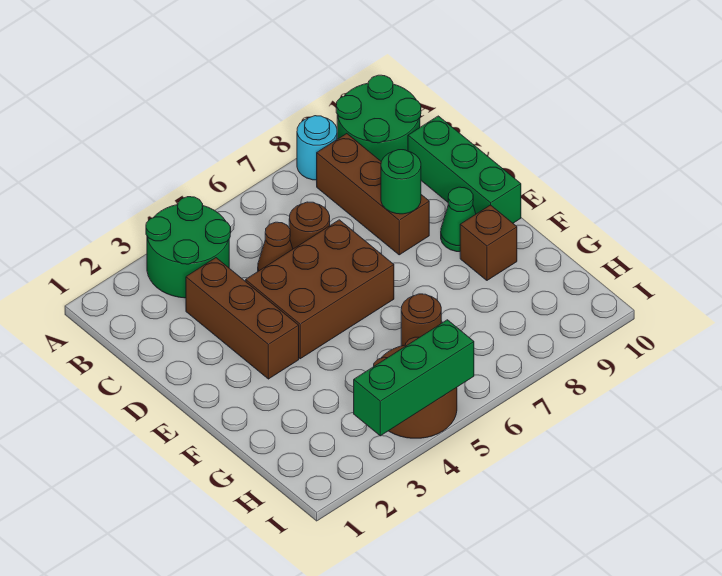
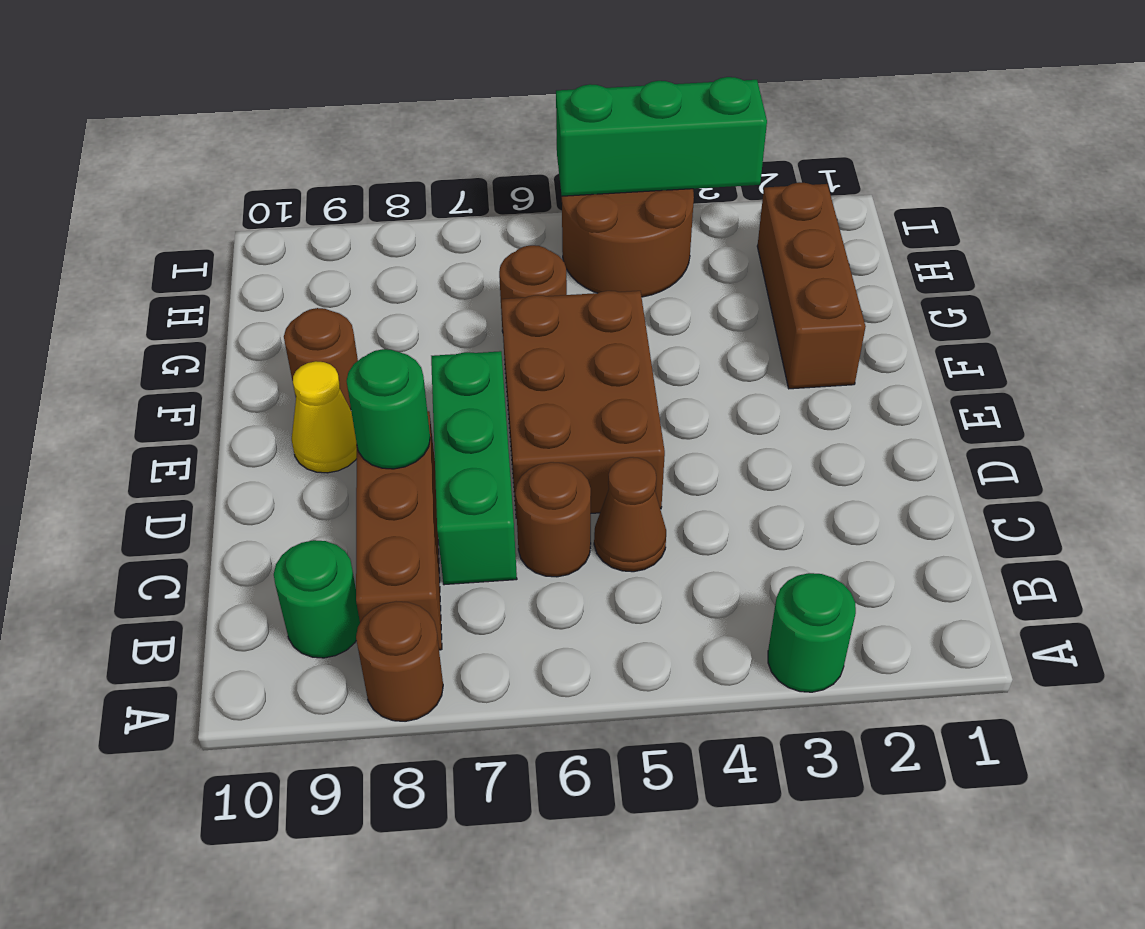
green round brick A3:B4 level 1 -> green round brick A3 level 1
cyan round brick A8 level 1 -> brown round brick A8 level 1
green round brick A9:B10 level 1 -> green round brick B9 level 1
brown brick C3:E3 level 1 -> brown brick F2:H2 level 1
green brick C10:E10 level 1 -> green brick C7:E7 level 1
brown brick D4:E6 level 1 -> brown brick D5:F6 level 1
green cone E9 level 1 -> yellow cone E9 level 1
brown brick F9 level 1 -> brown round brick F9 level 1

